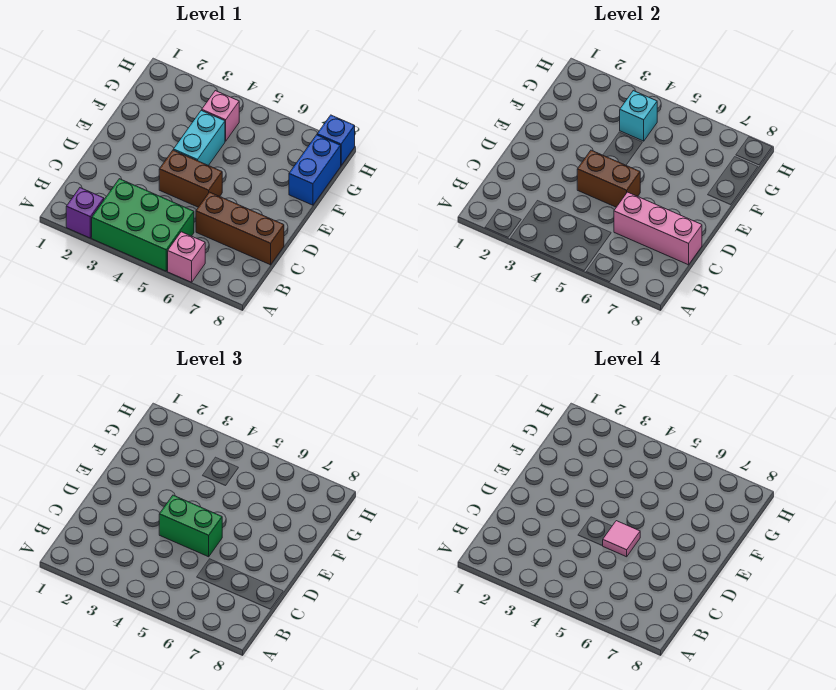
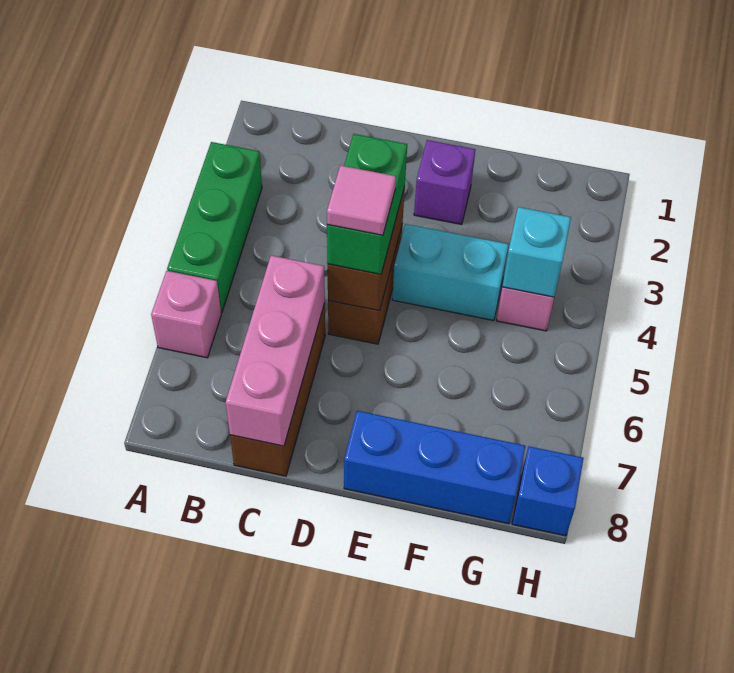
purple brick A2 level 1 -> purple brick E2 level 1
green brick A3:B5 level 1 -> green brick A3:A5 level 1
blue brick F8:G8 level 1 -> blue brick E8:G8 level 1

